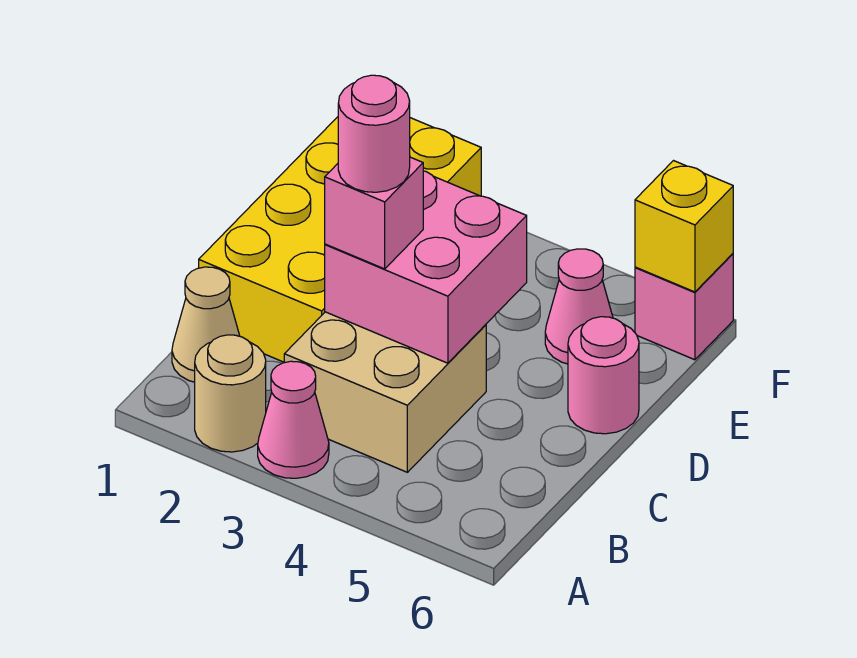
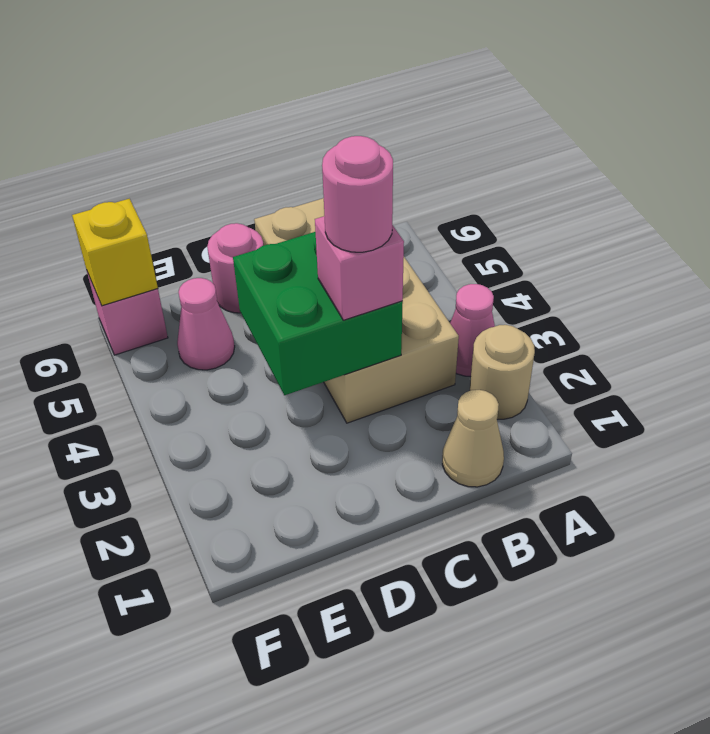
tan brick B3:C4 level 1 -> tan brick B3:C6 level 1
yellow brick C1:F2 level 1 -> none
pink brick C3:D4 level 2 -> green brick C3:D4 level 2

